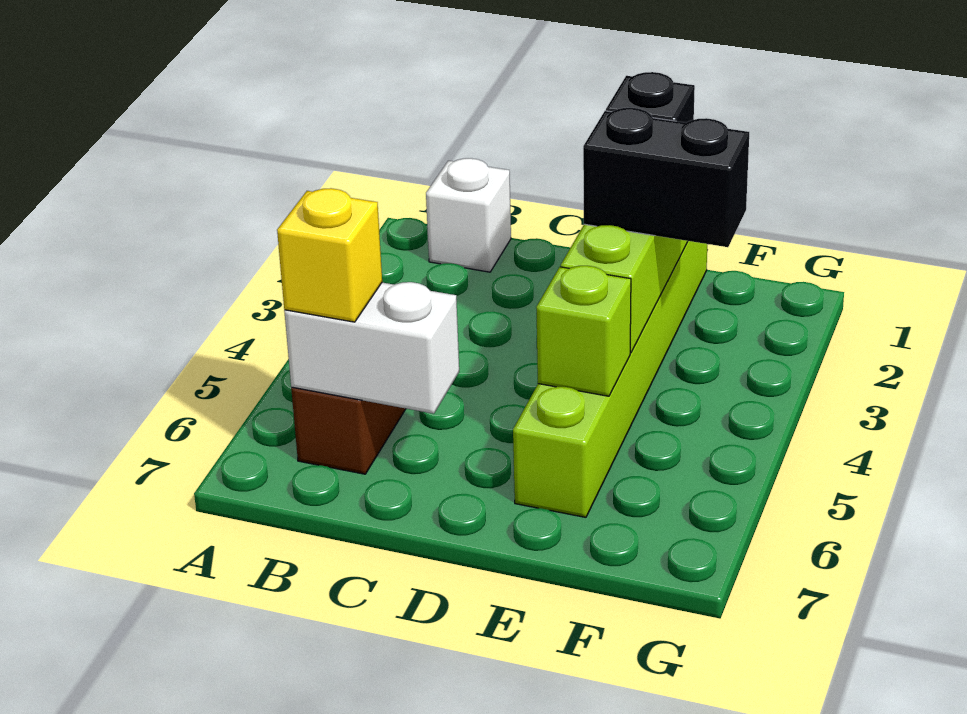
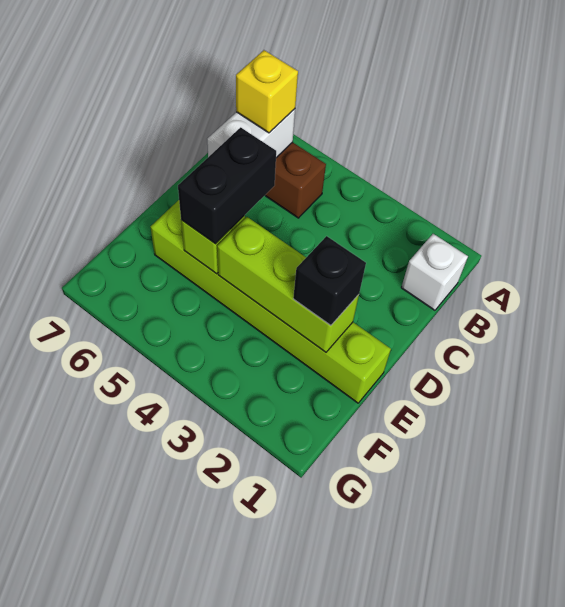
black brick E3:F3 level 3 -> black brick D5:E5 level 3

